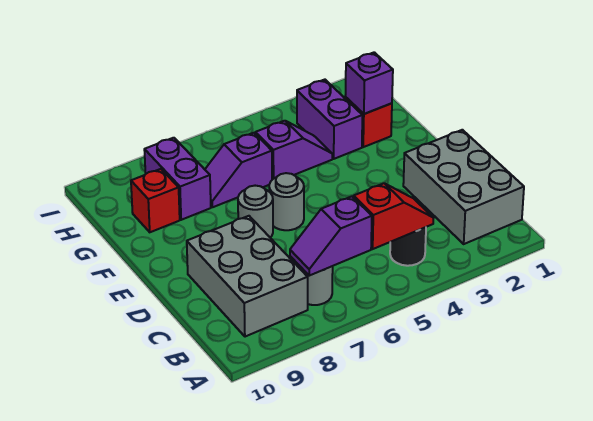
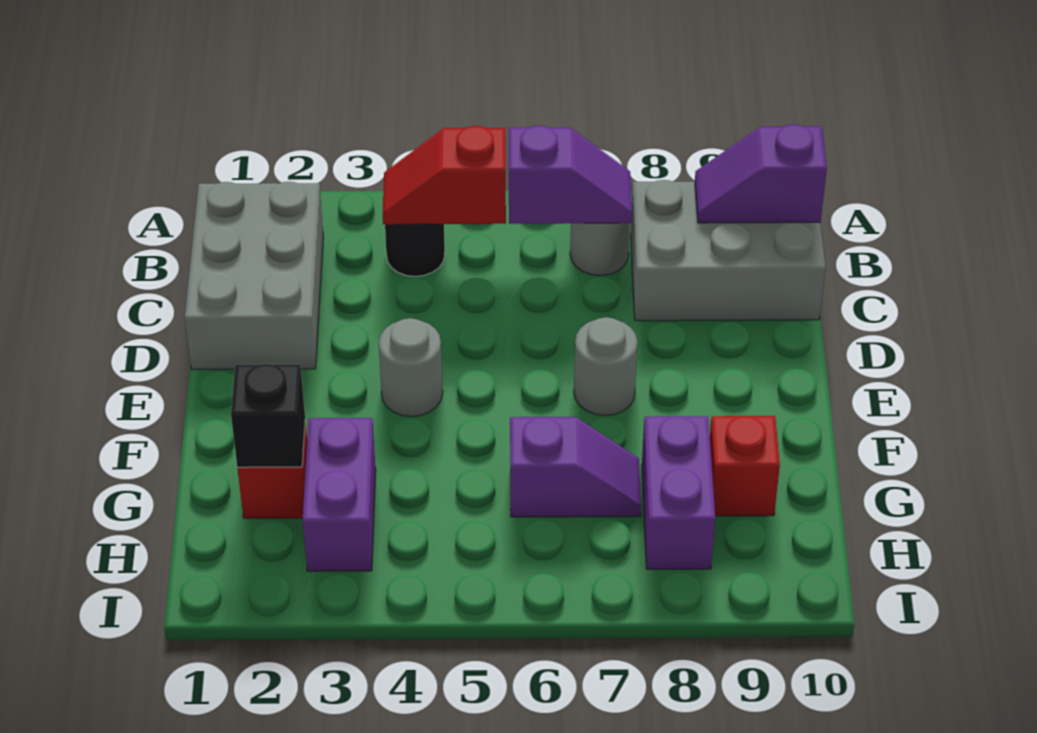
grey brick B8:D9 level 1 -> grey brick B8:C10 level 1
grey round brick E6 level 1 -> grey round brick E4 level 1
purple brick G2 level 2 -> black brick G2 level 2
purple slope G4:G5 level 1 top 5 -> purple slope B9:B10 level 2 top 10

